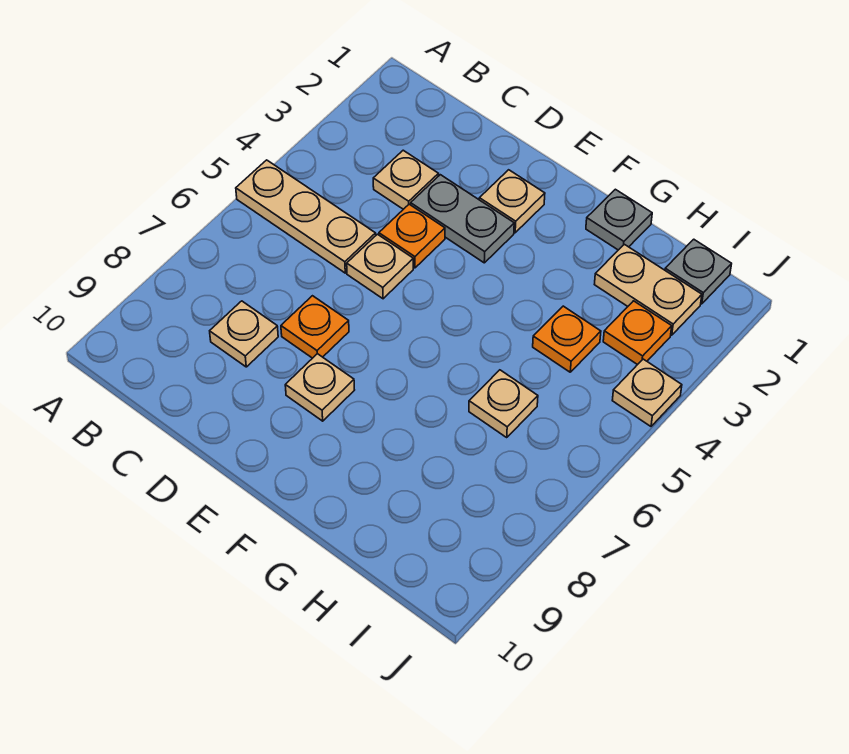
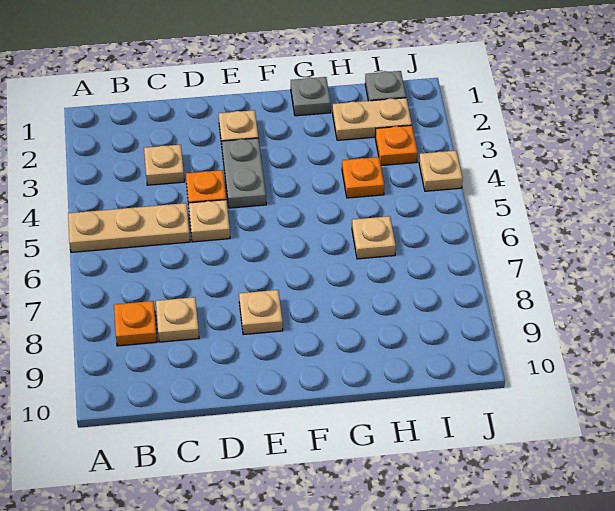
grey plate D3:E3 level 1 -> grey plate E3:E4 level 1
orange plate D7 level 1 -> orange plate B8 level 1

